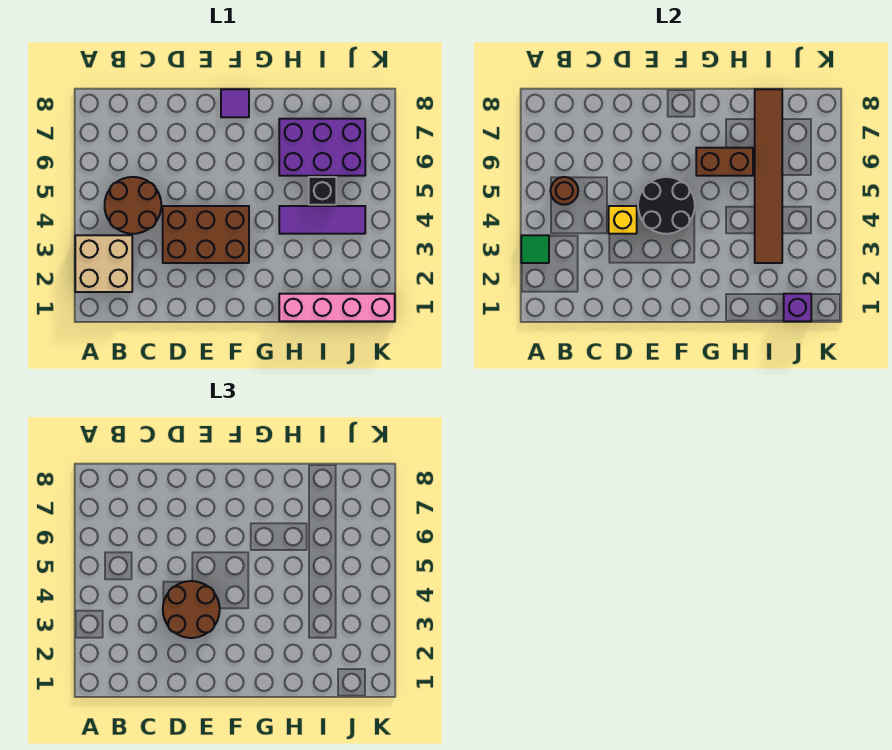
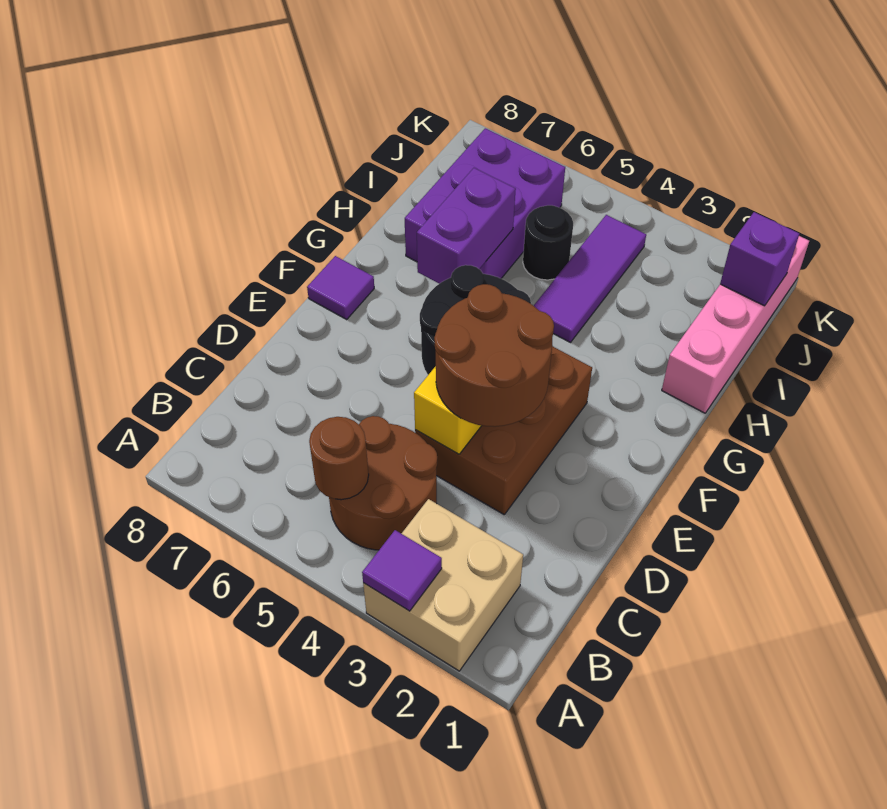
green tile A3 level 2 -> purple tile A3 level 2
brown brick G6:H6 level 2 -> purple brick G6:H6 level 2
brown tile I3:I8 level 2 -> none
black brick I5 level 1 -> black round brick I5 level 1

